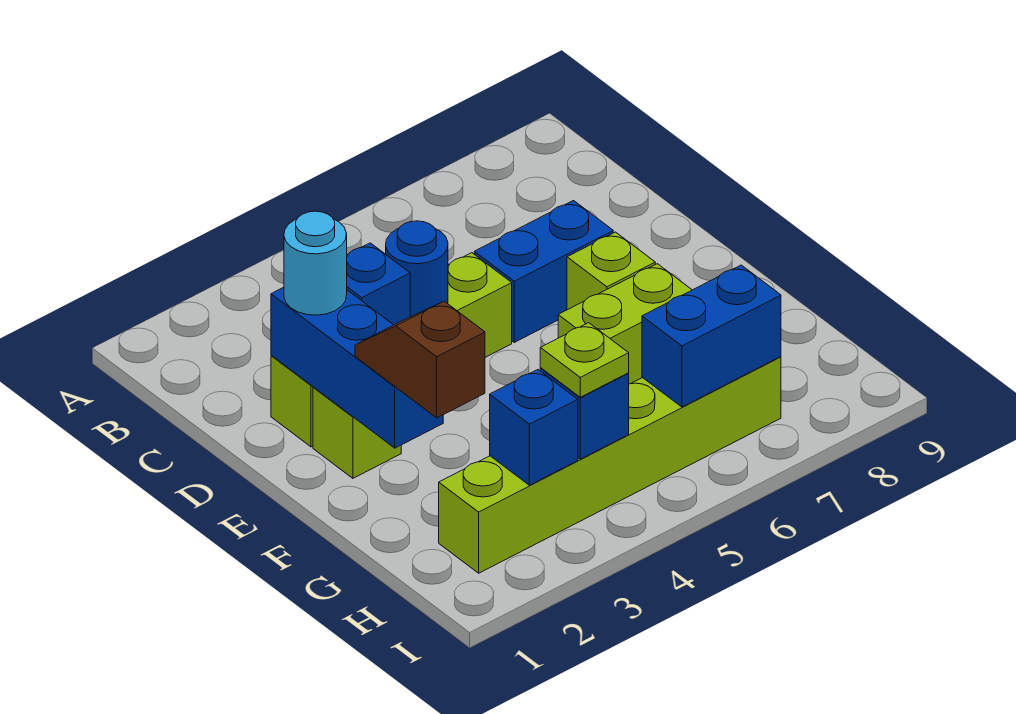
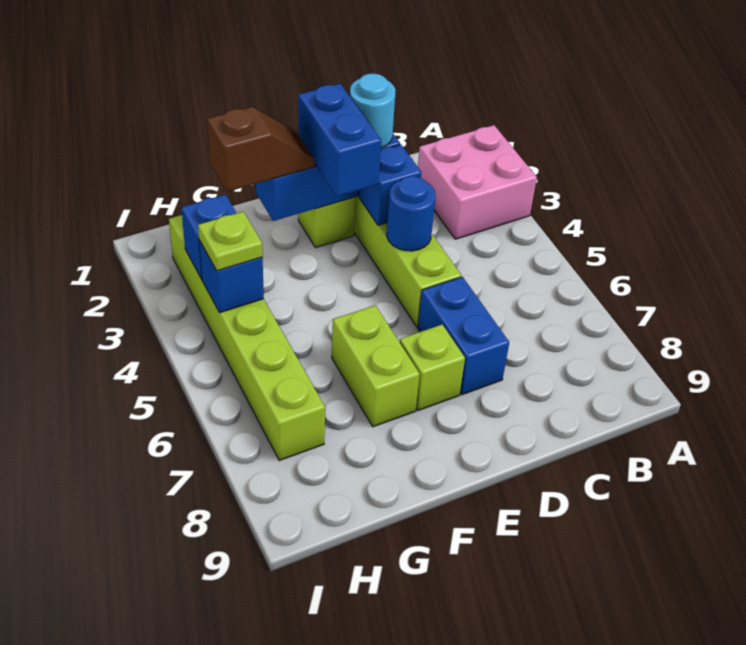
none -> pink brick A2:B3 level 1
blue brick H6:H7 level 2 -> blue brick E2:E3 level 3

